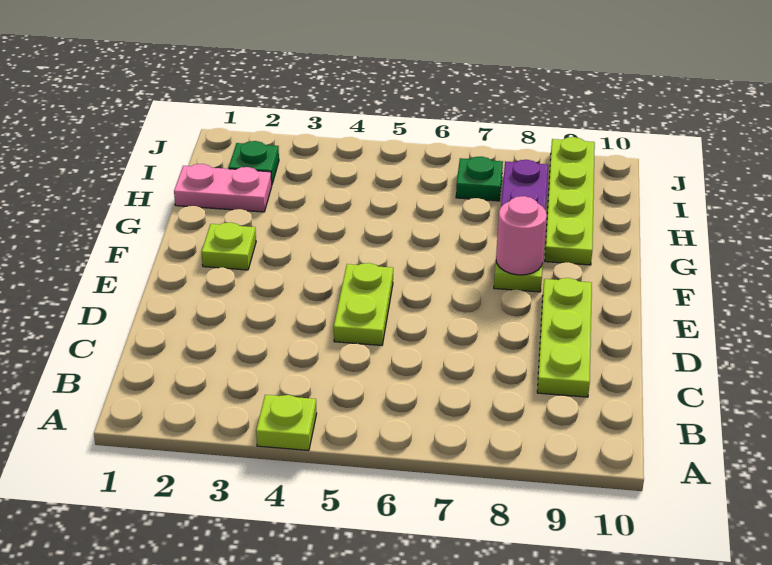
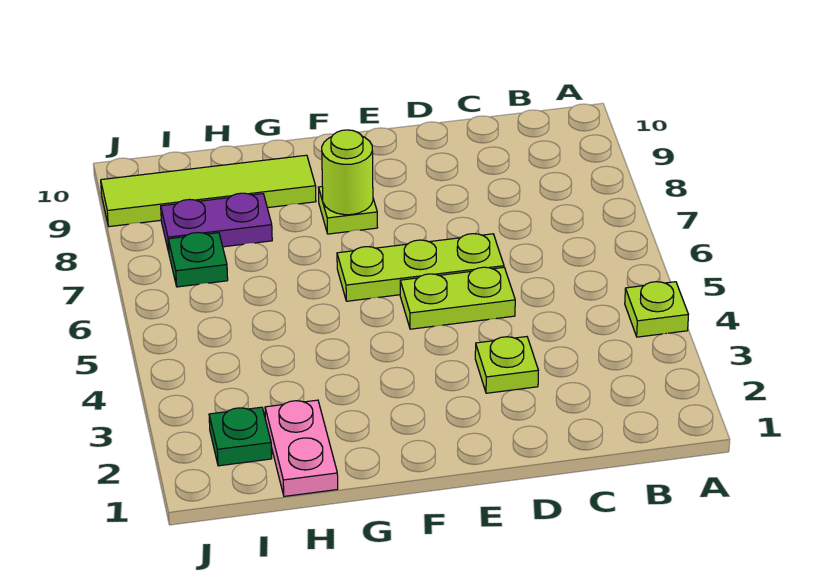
lime plate C9:E9 level 1 -> lime plate D6:F6 level 1
lime plate F2 level 1 -> lime plate D3 level 1
pink round brick F8 level 2 -> lime round brick F8 level 2
lime plate G9:J9 level 1 -> lime tile G9:J9 level 1

